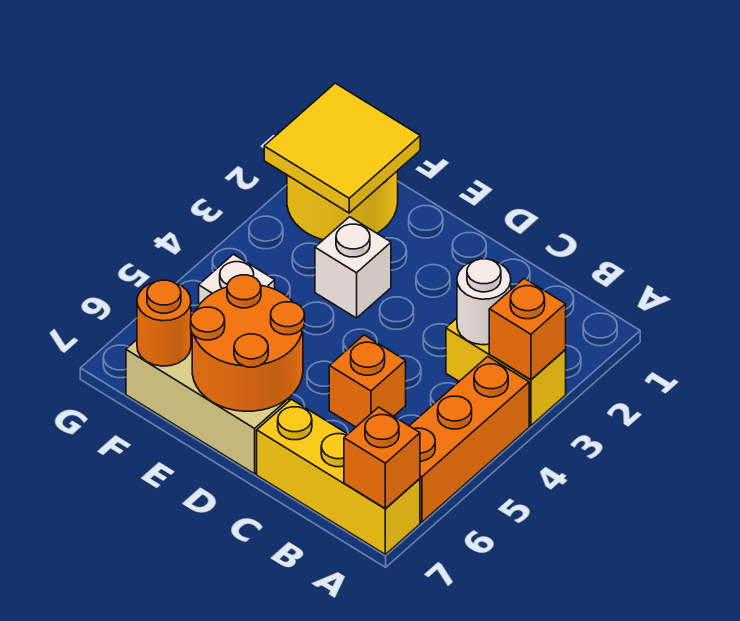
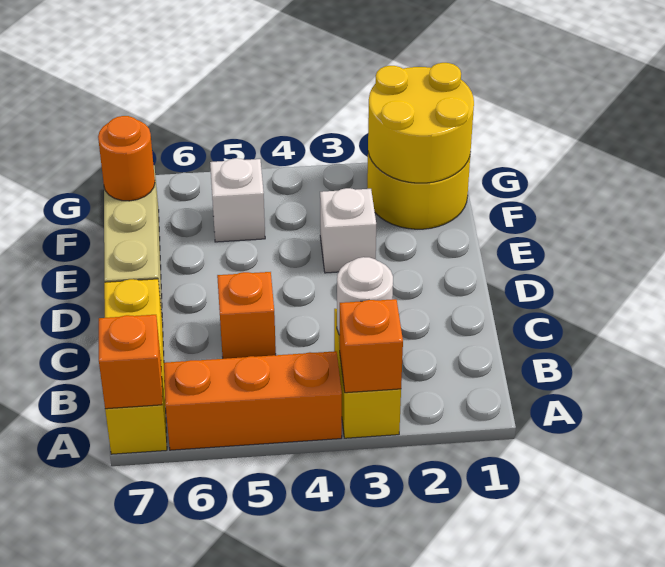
orange round brick D6:E7 level 2 -> none
yellow tile F1:G2 level 2 -> yellow round brick F1:G2 level 2

